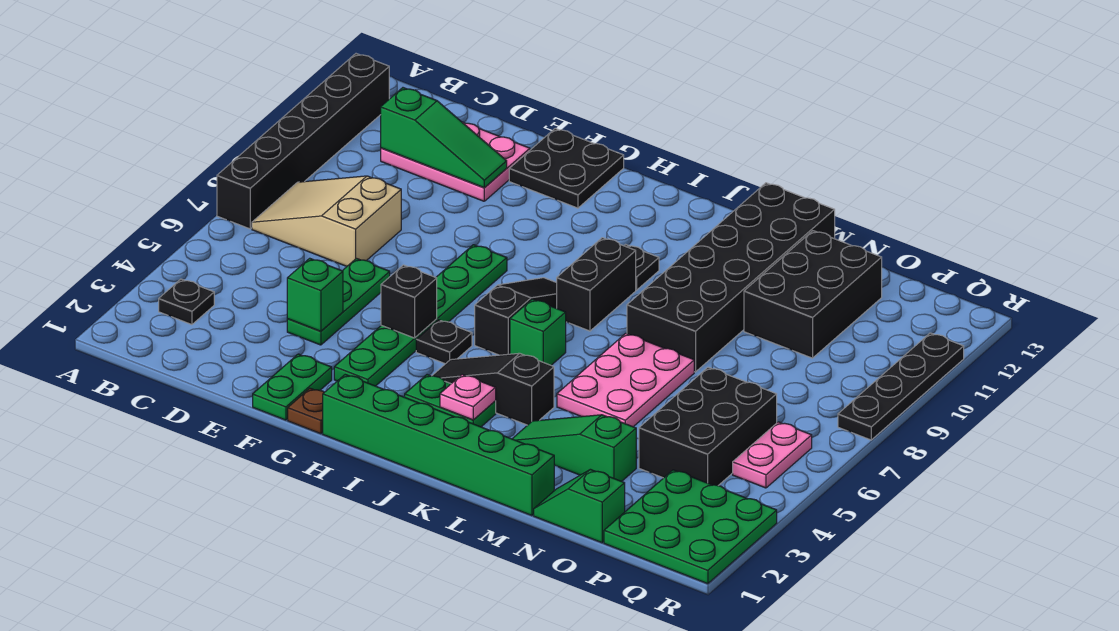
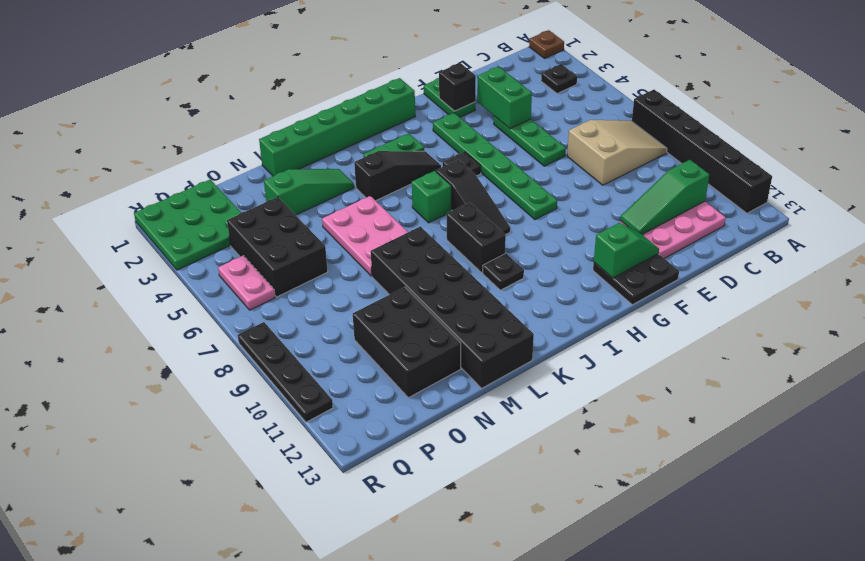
green brick E4 level 2 -> green brick E3:E4 level 2
brown plate G1 level 1 -> brown plate A1 level 1
black brick G5 level 2 -> black brick F2 level 2
pink plate J3 level 2 -> none
green slope N1:O1 level 1 top O -> green slope F12:G12 level 2 top G

